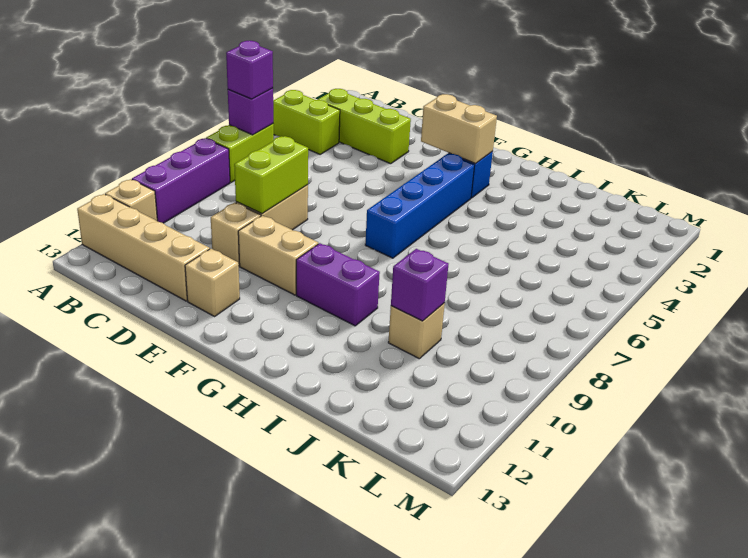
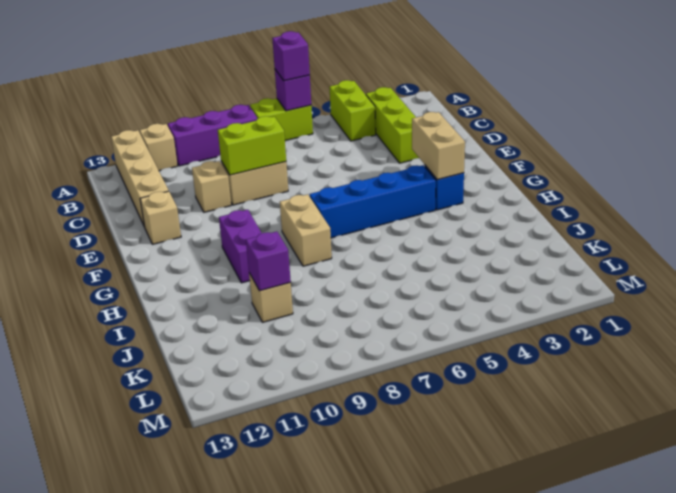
tan brick E10:F10 level 1 -> tan brick G8:H8 level 1

